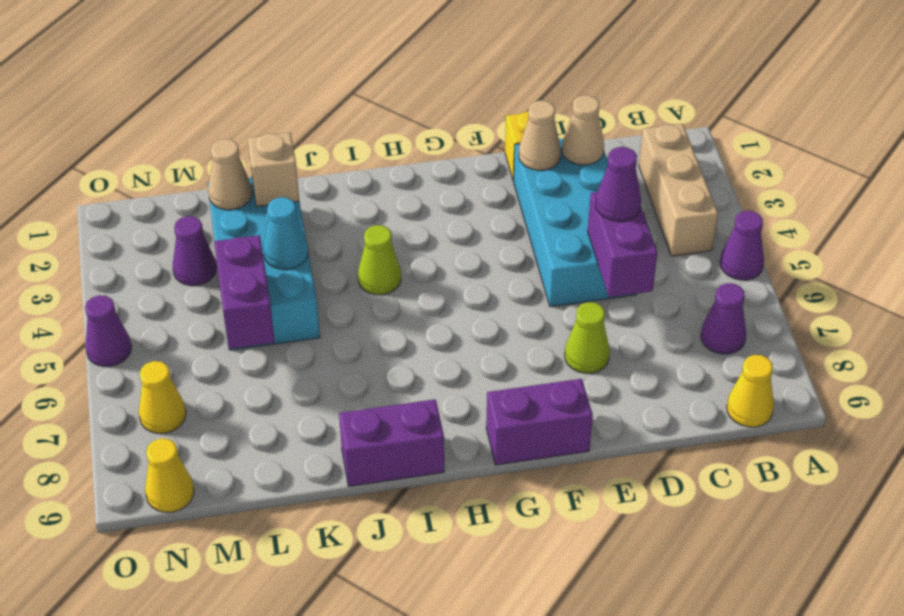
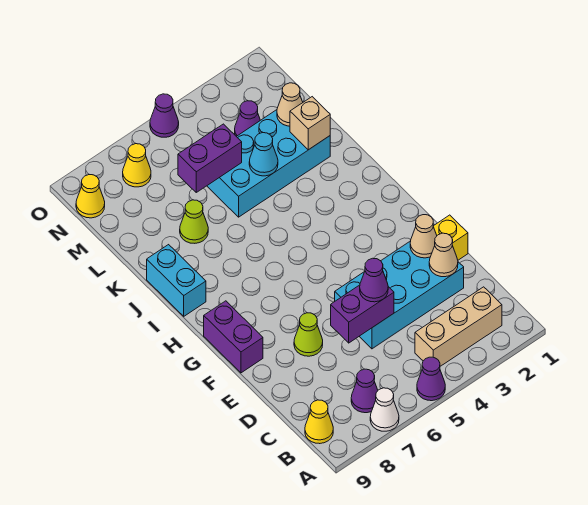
none -> white cone A7 level 1
lime cone I4 level 1 -> lime cone K7 level 1
purple brick I9:J9 level 1 -> cyan brick I9:J9 level 1

